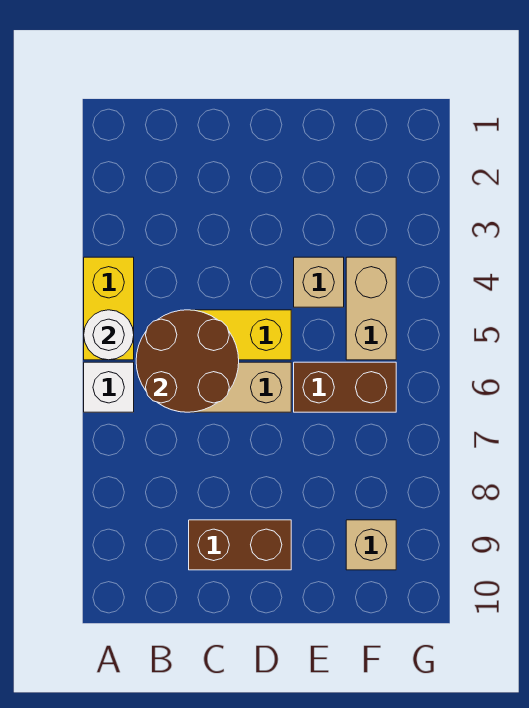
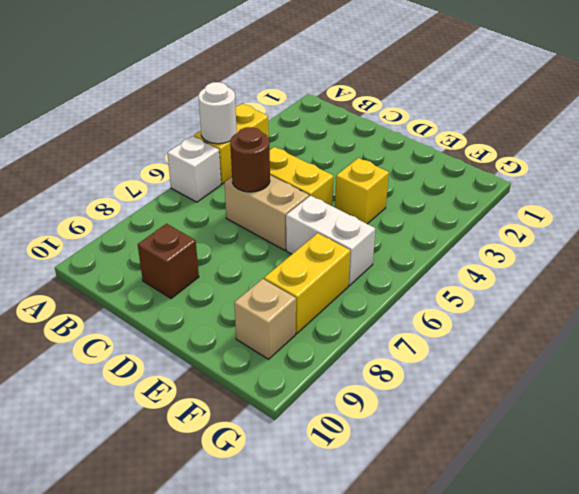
brown round brick B5:C6 level 2 -> brown round brick C6 level 2
brown brick C9:D9 level 1 -> brown brick C9 level 1
tan brick E4 level 1 -> yellow brick E4 level 1
brown brick E6:F6 level 1 -> white brick E6:F6 level 1
tan brick F4:F5 level 1 -> none
none -> yellow brick F7:F8 level 1

